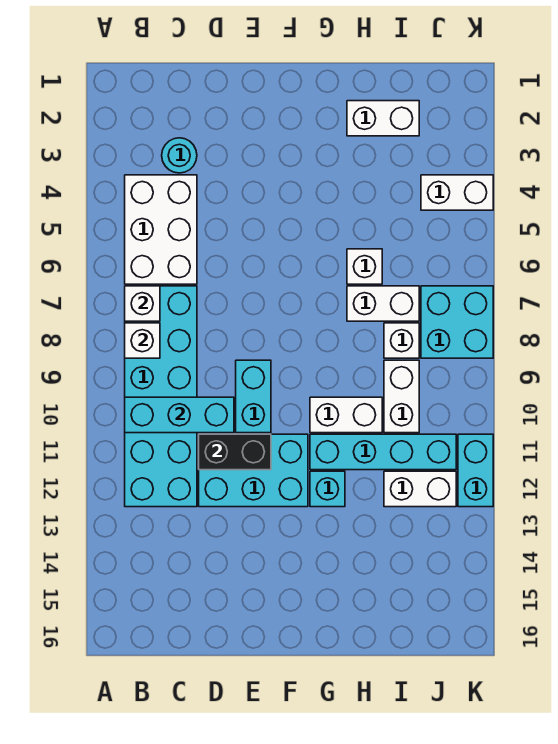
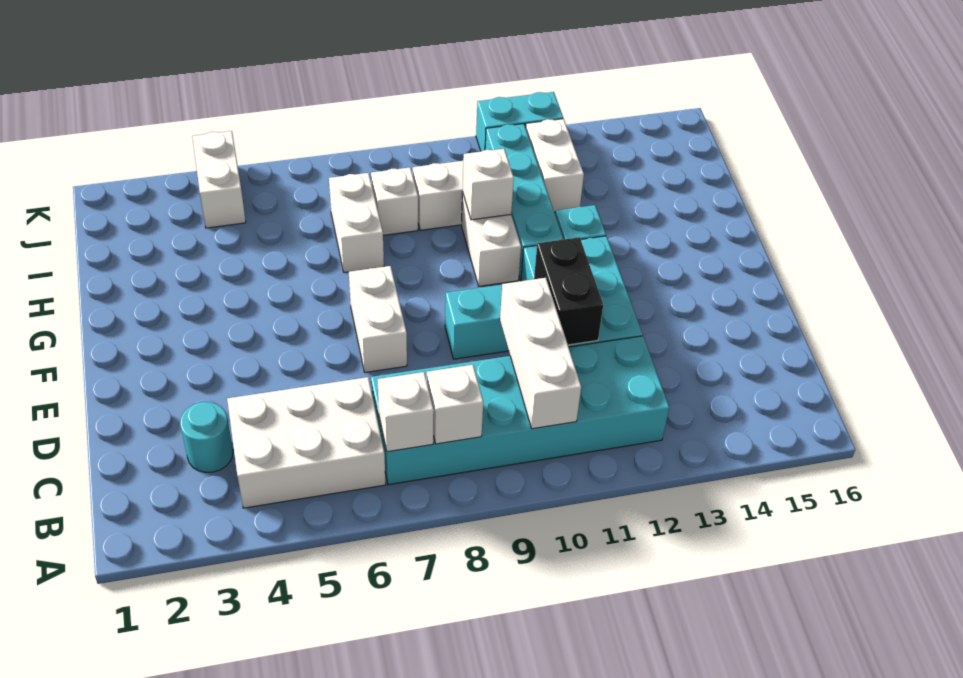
cyan brick B10:D10 level 2 -> white brick B10:D10 level 2
white brick H2:I2 level 1 -> white brick E7:F7 level 1
white brick H6 level 1 -> white brick H10 level 2
cyan brick J7:K8 level 1 -> none

